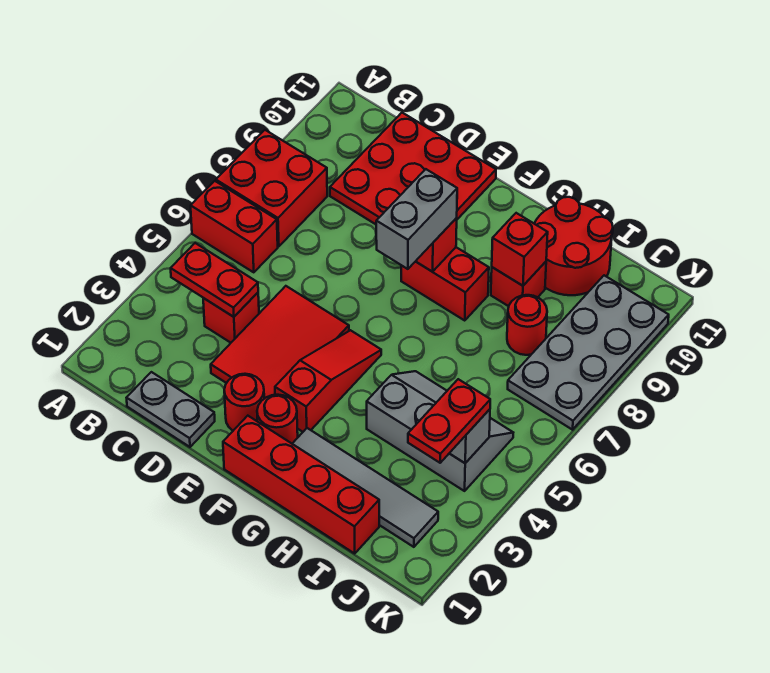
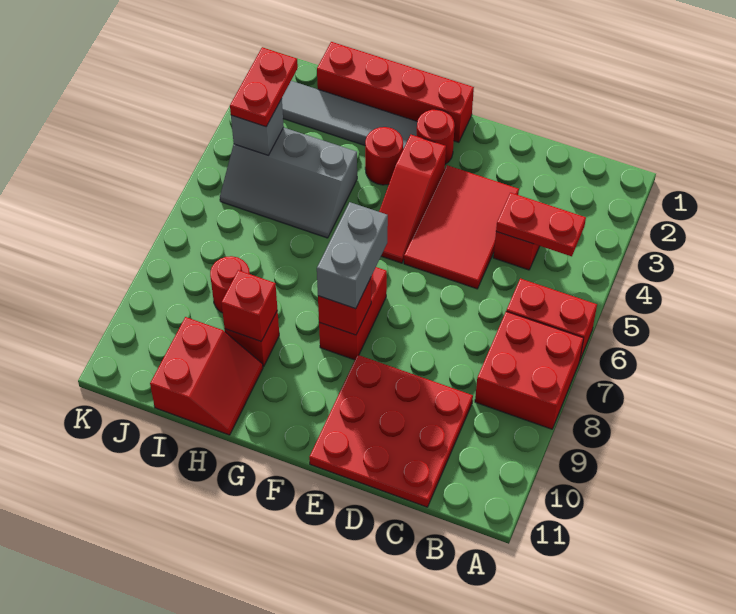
grey plate C1:D1 level 1 -> none
red round brick E2 level 1 -> red round brick G3 level 1
red brick F8:G8 level 1 -> red brick F7:F8 level 1
red round brick H10:I11 level 1 -> red slope H10:I11 level 1 top I
grey plate J7:K10 level 1 -> none

